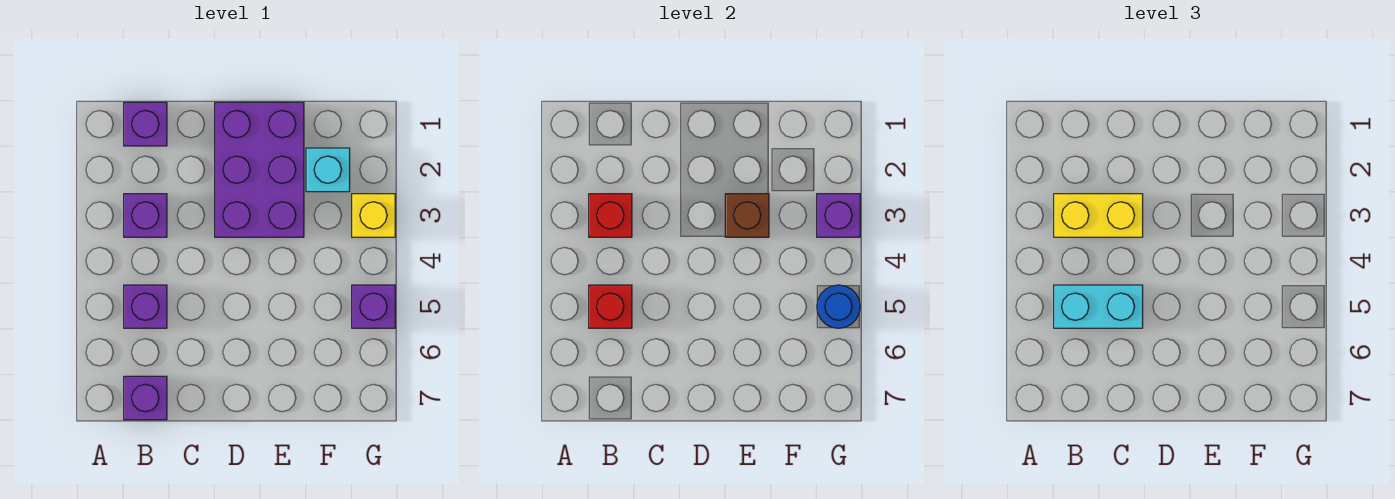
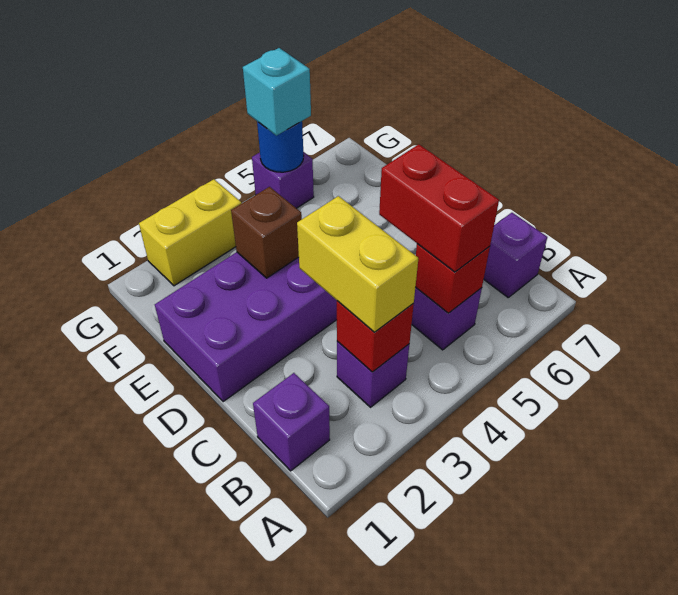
cyan brick B5:C5 level 3 -> red brick B5:C5 level 3
cyan brick F2 level 1 -> cyan brick G5 level 3
yellow brick G3 level 1 -> yellow brick G2:G3 level 1
purple brick G3 level 2 -> none

